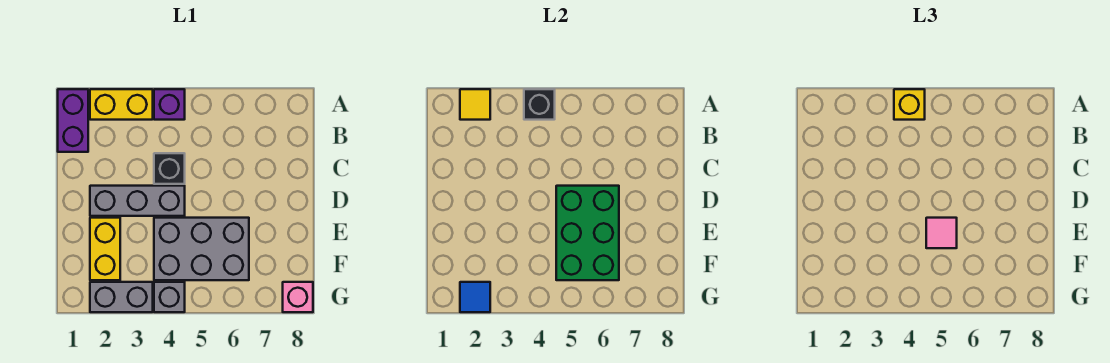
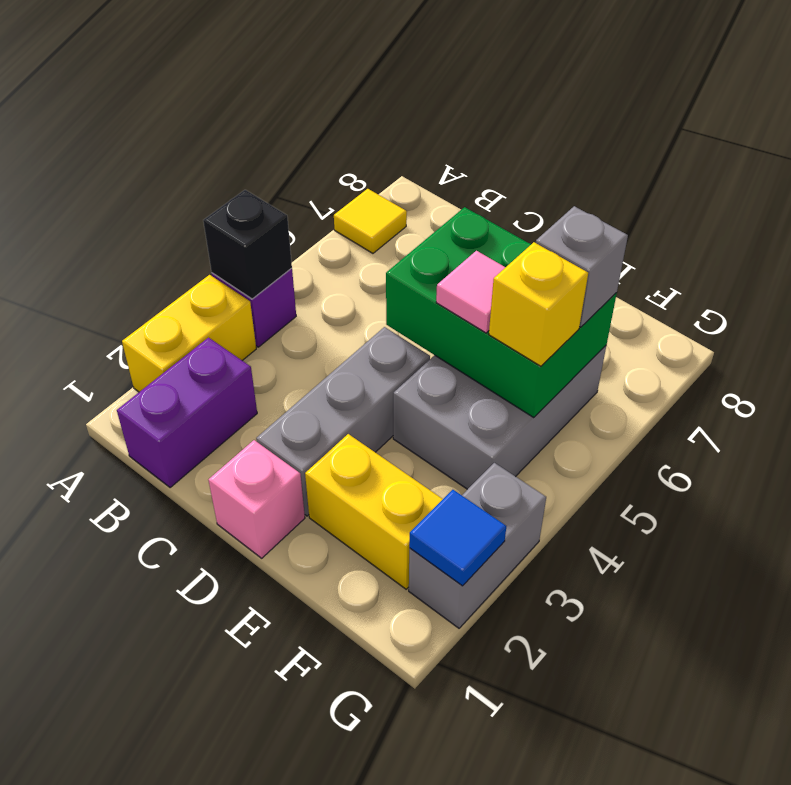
purple brick A1:B1 level 1 -> purple brick B1:B2 level 1
yellow tile A2 level 2 -> yellow tile A7 level 1
yellow brick A4 level 3 -> yellow brick F5 level 3
black brick C4 level 1 -> none
grey brick G4 level 1 -> grey brick F6 level 3
pink brick G8 level 1 -> pink brick D1 level 1

